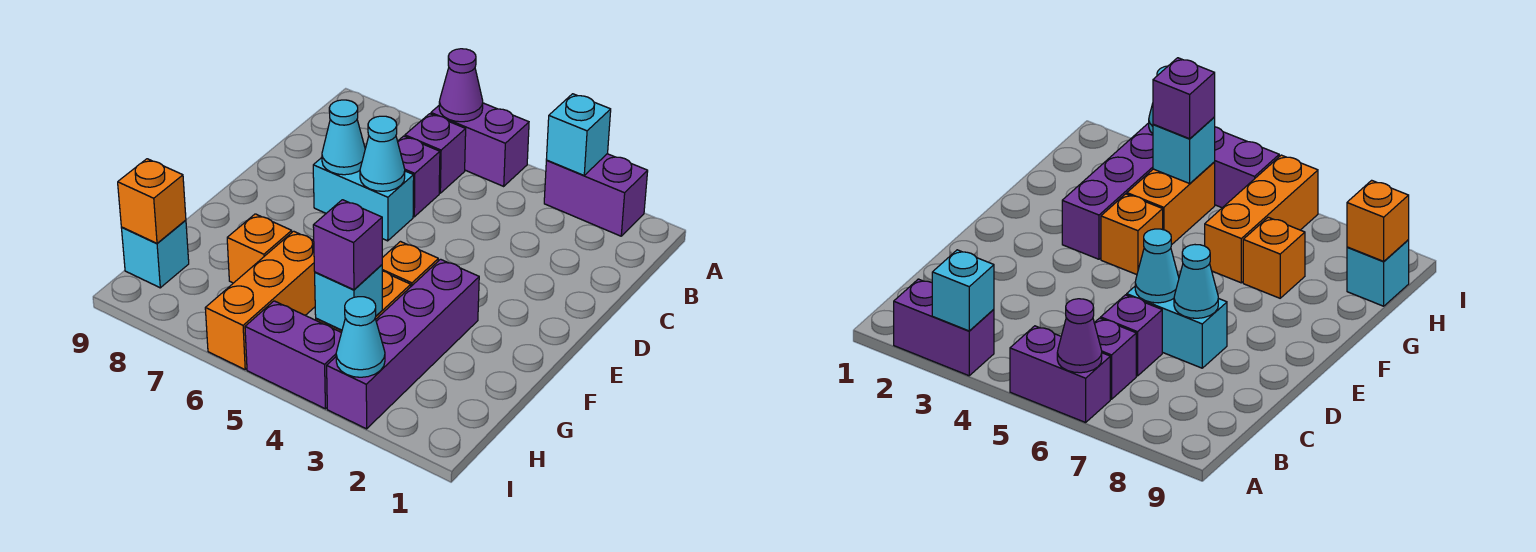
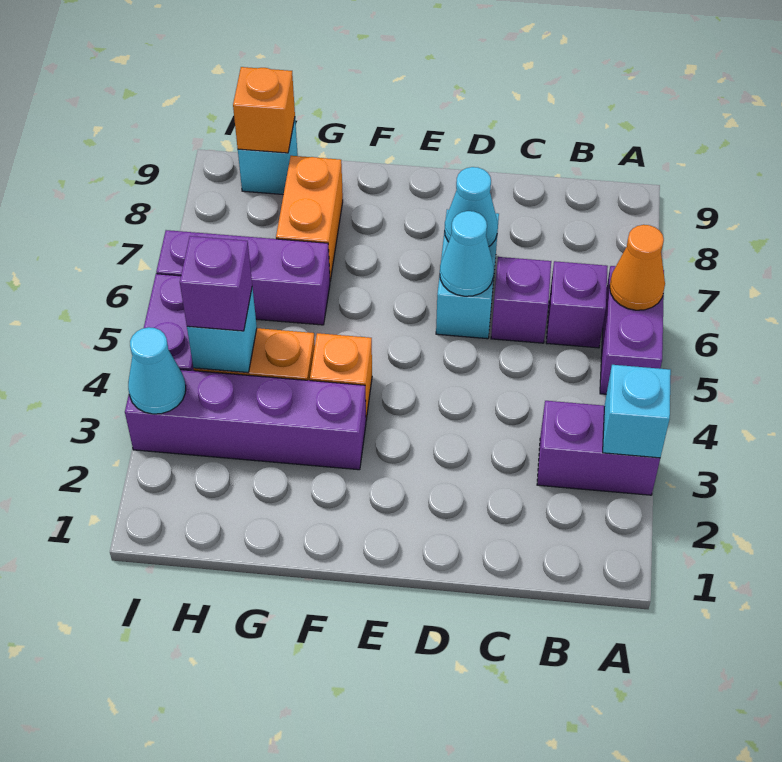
purple brick A2:A3 level 1 -> purple brick A3:B3 level 1
purple cone A6 level 2 -> orange cone A6 level 2
orange brick G6:I6 level 1 -> purple brick G6:I6 level 1
orange brick G7 level 1 -> orange brick G7:G8 level 1

